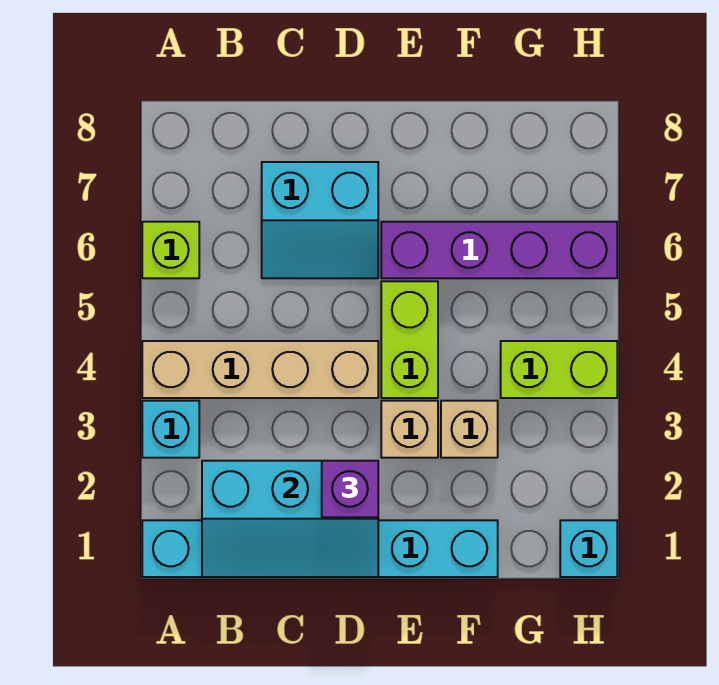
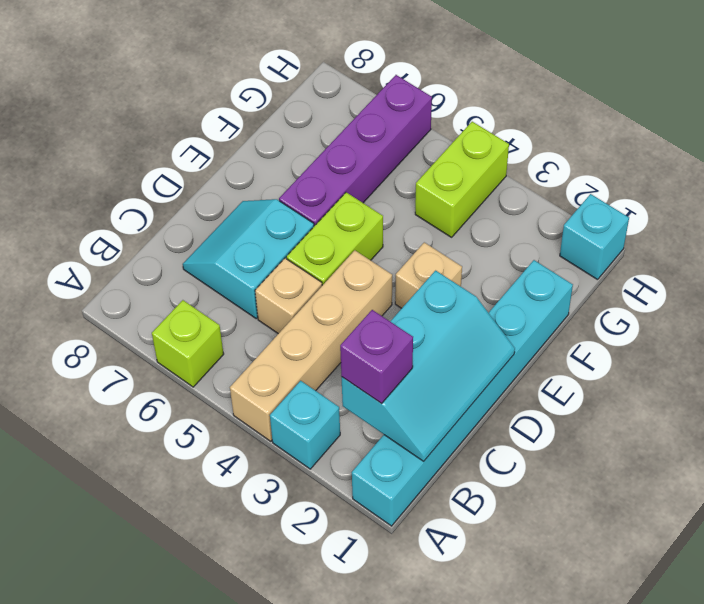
cyan slope C6:D7 level 1 top 7 -> cyan slope C6:D7 level 1 top 6
purple brick D2 level 3 -> purple brick B2 level 3
lime brick E4:E5 level 1 -> lime brick D5:E5 level 1
tan brick F3 level 1 -> tan brick C5 level 1

